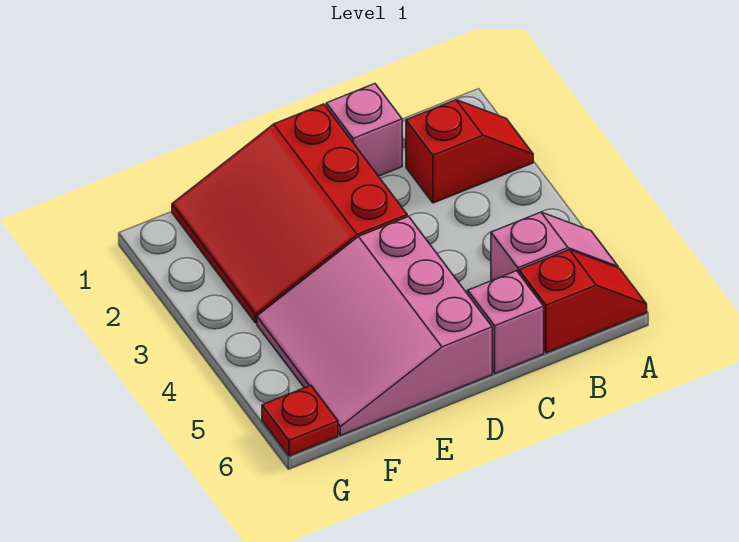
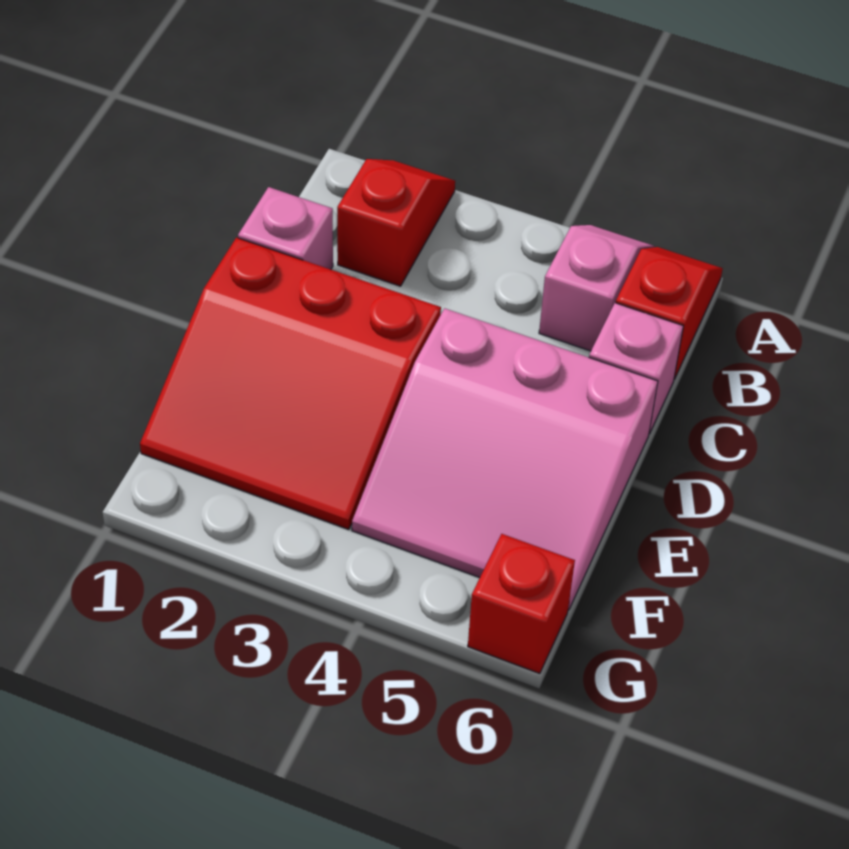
red plate G6 level 1 -> red brick G6 level 1

